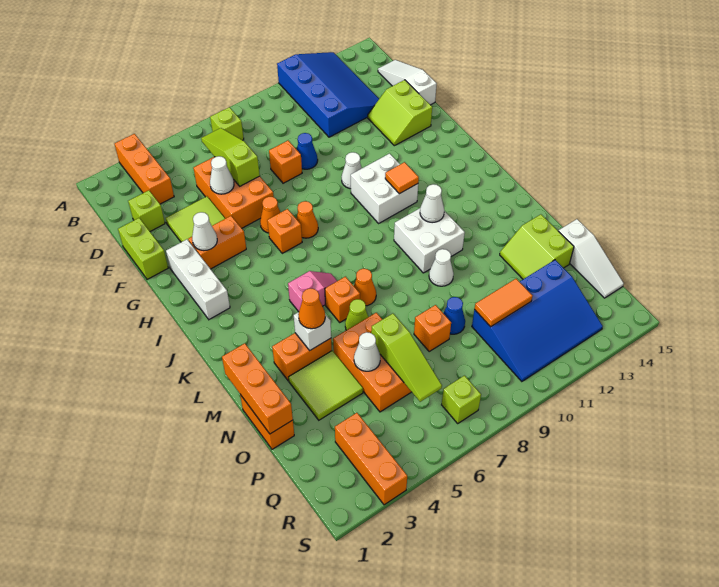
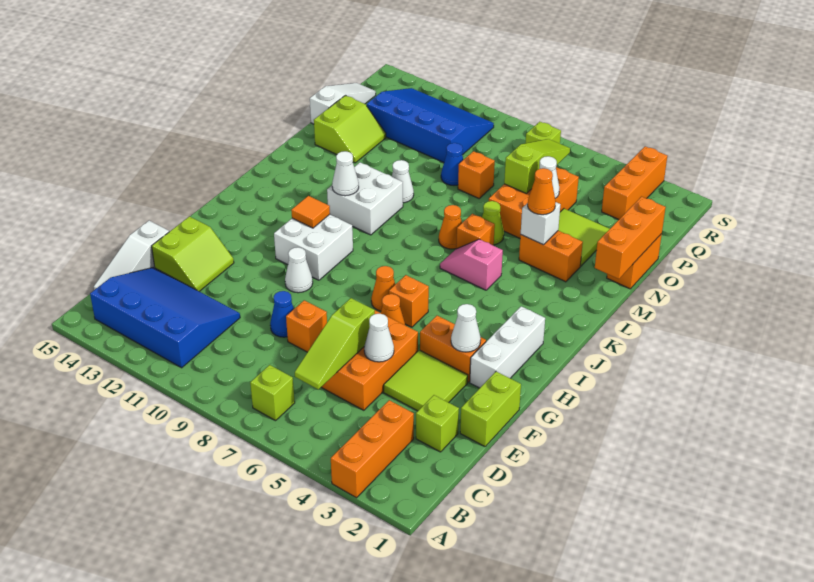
blue slope A11:D13 level 1 top 11 -> blue slope B11:D14 level 1 top B
orange tile P10:P11 level 2 -> none

